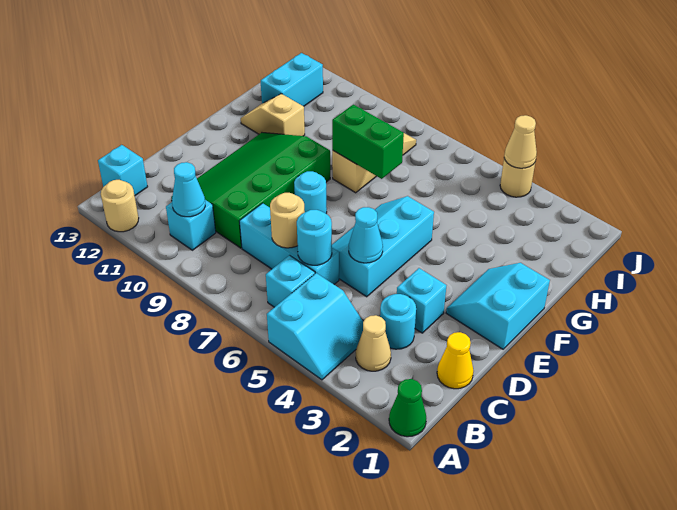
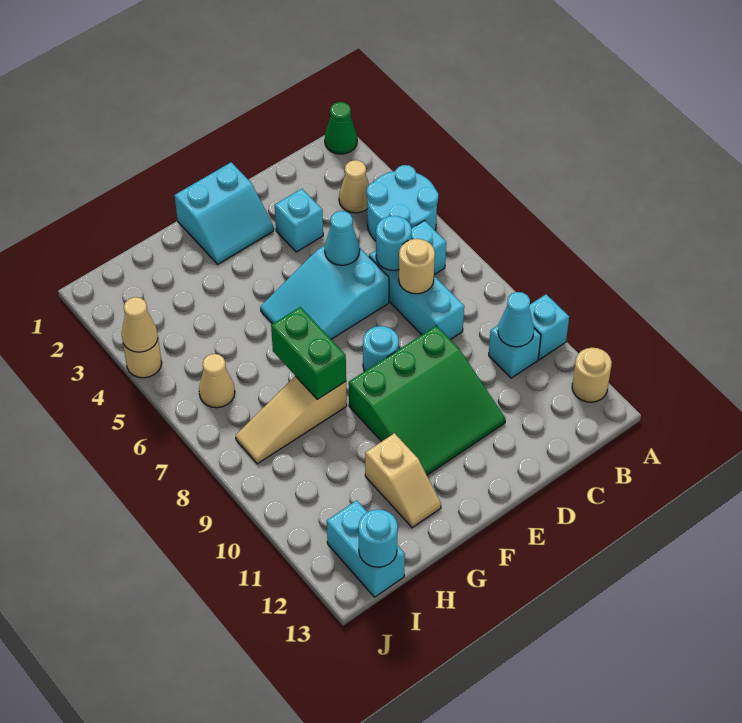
cyan slope A4:B5 level 1 top 5 -> cyan round brick A4:B5 level 1
cyan brick B13 level 1 -> cyan brick A10 level 1
yellow cone C1 level 1 -> none
cyan round brick C3 level 1 -> cyan round brick I13 level 2
green slope C9:F11 level 1 top 9 -> green slope D9:F11 level 1 top 9
cyan slope D5:F6 level 1 top 5 -> cyan slope D5:F6 level 1 top D
cyan brick H12:I12 level 1 -> cyan brick I12:I13 level 1
none -> tan cone I6 level 1

